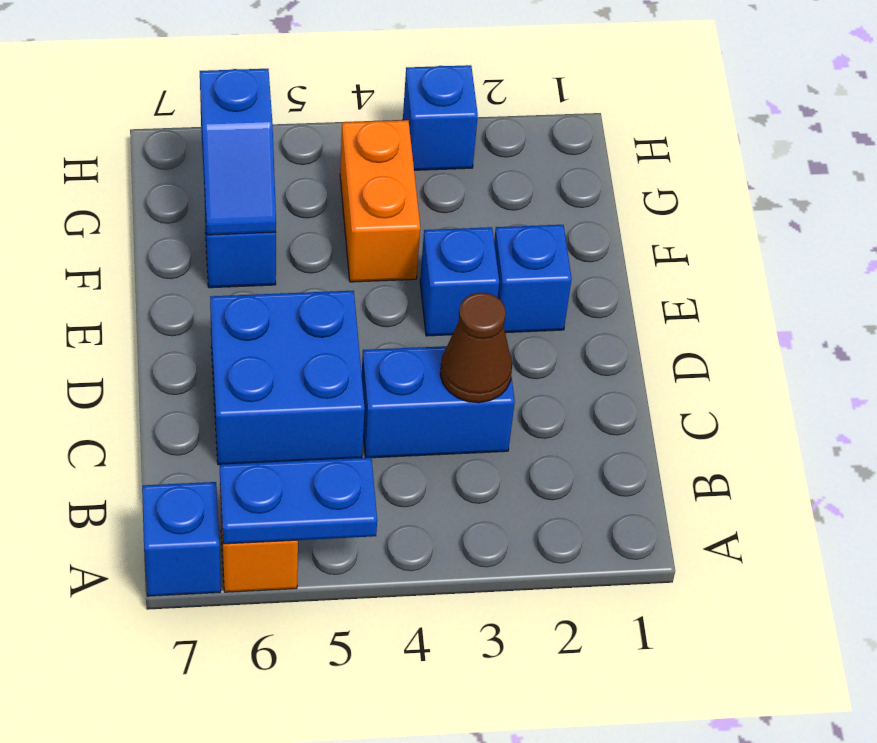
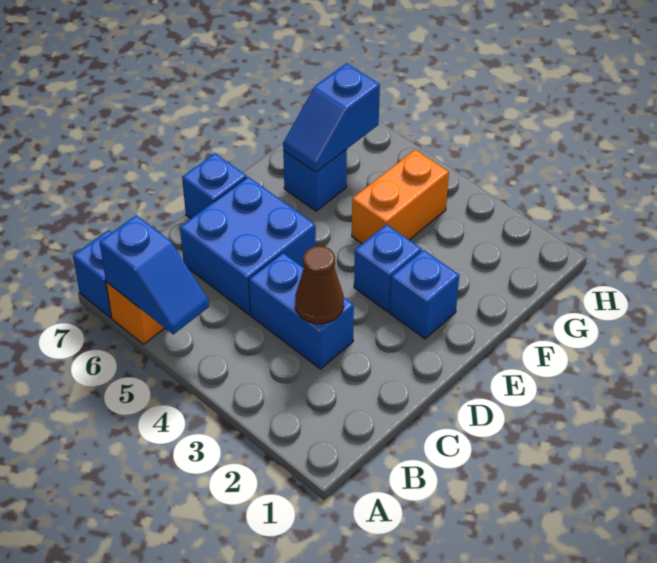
blue plate A5:A6 level 2 -> blue slope A5:A6 level 2 top 6
blue brick H3 level 1 -> blue brick D7 level 1

